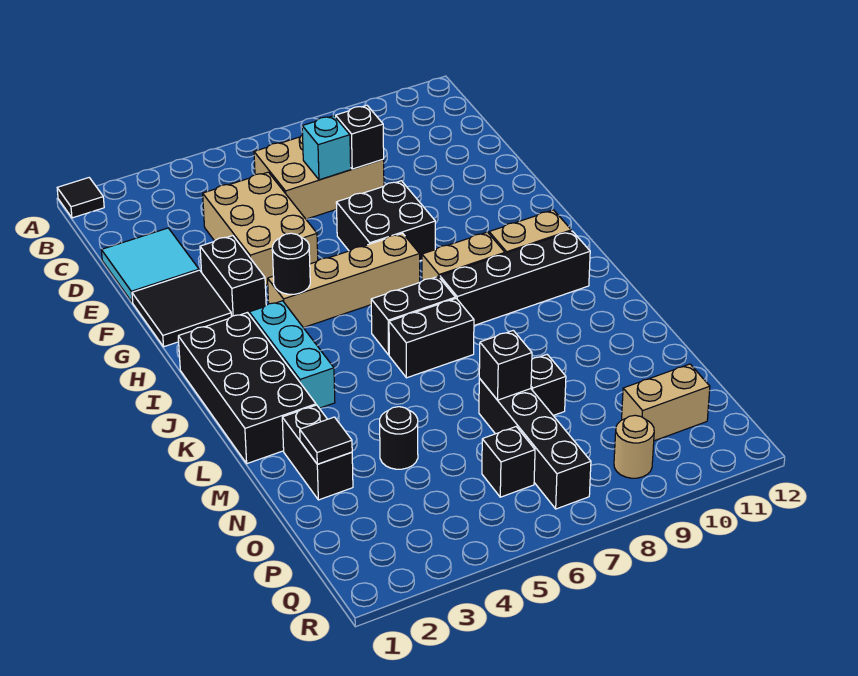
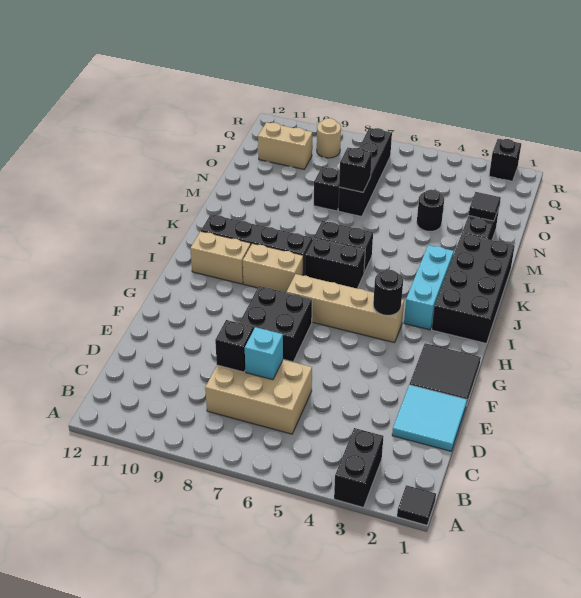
tan brick D4:F5 level 1 -> none
black brick F3:G3 level 1 -> black brick A3:B3 level 1
black brick P6 level 1 -> black brick R2 level 1

